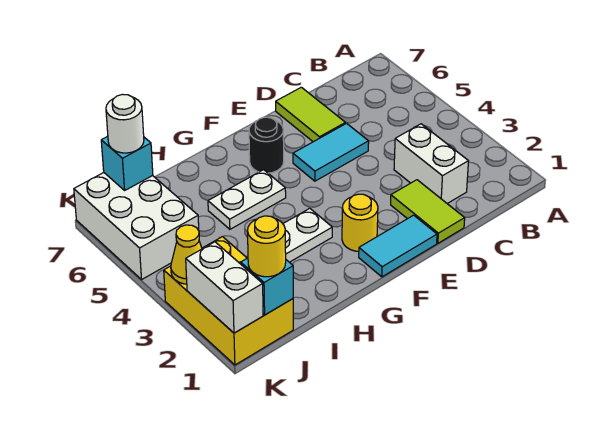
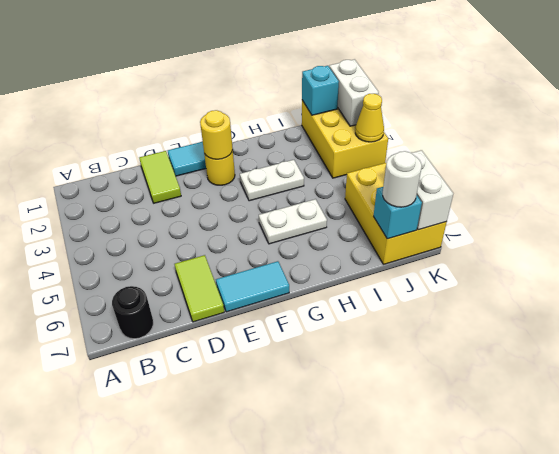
white brick C2:C3 level 1 -> white brick K6:K7 level 2
cyan tile D5:E5 level 1 -> cyan tile E7:F7 level 1
black round brick F6 level 1 -> black round brick B7 level 1
yellow round brick J1 level 3 -> yellow round brick F2 level 2
white brick J5:K7 level 1 -> yellow brick J5:K7 level 1

